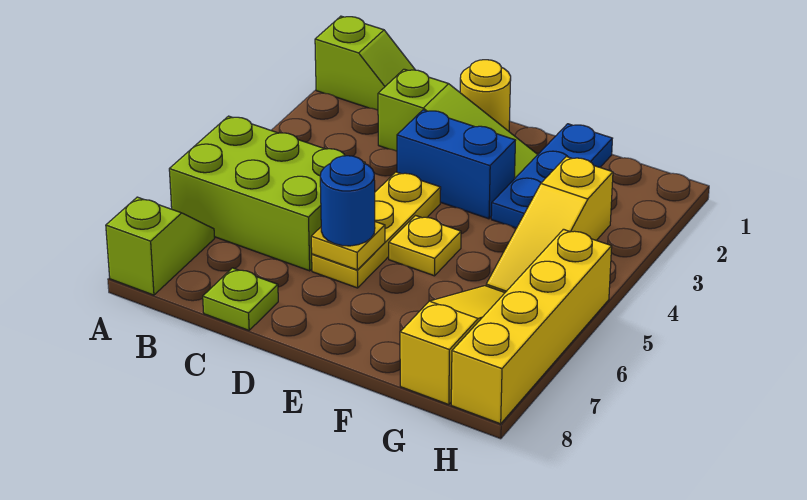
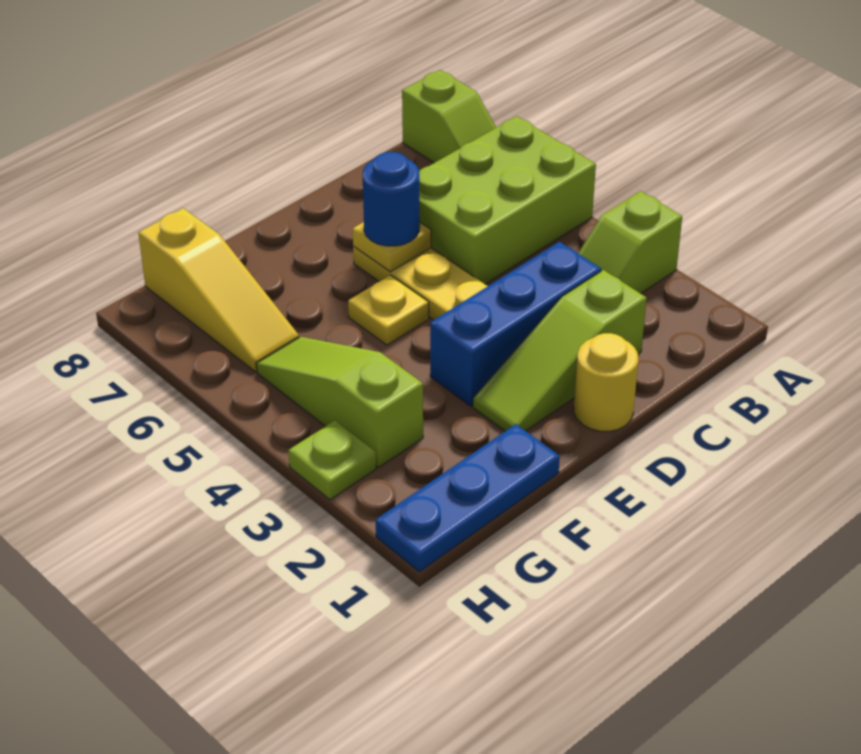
lime slope A1:B1 level 1 top A -> lime slope A3:B3 level 1 top A
lime plate C8 level 1 -> lime plate H3 level 1
blue brick D3:E3 level 1 -> blue brick C3:E3 level 1
blue plate F1:F3 level 1 -> blue plate F1:H1 level 1
yellow slope G3:G5 level 1 top 3 -> lime slope G3:G5 level 1 top 3
yellow brick H5:H8 level 1 -> none

